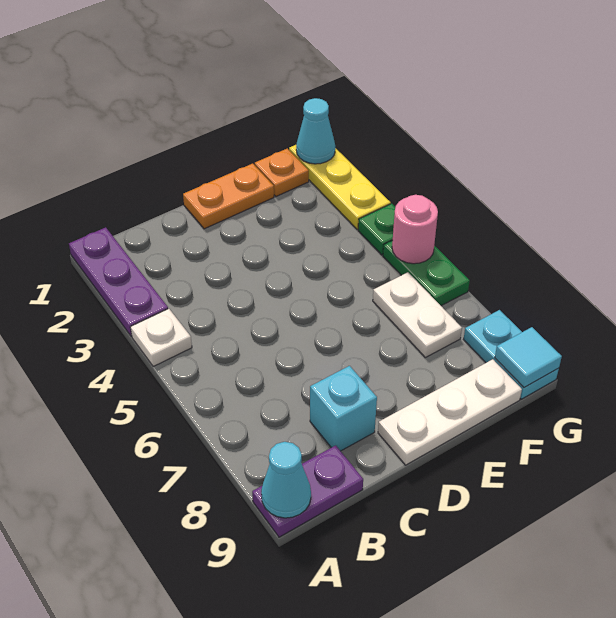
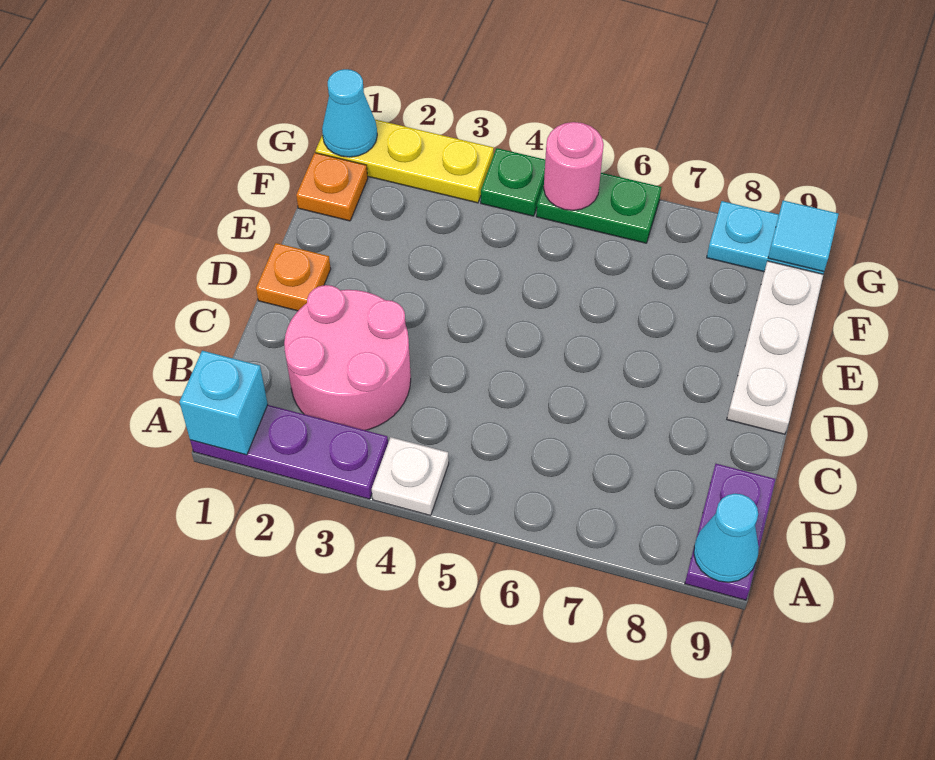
none -> pink round brick B2:C3 level 1
cyan brick C8 level 1 -> cyan brick A1 level 2
orange plate D1:E1 level 1 -> orange plate D1 level 1
white plate F6:F7 level 1 -> none

